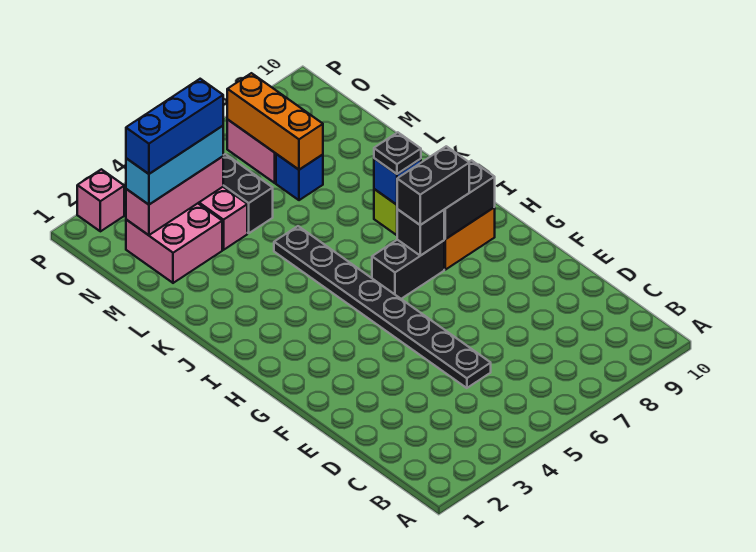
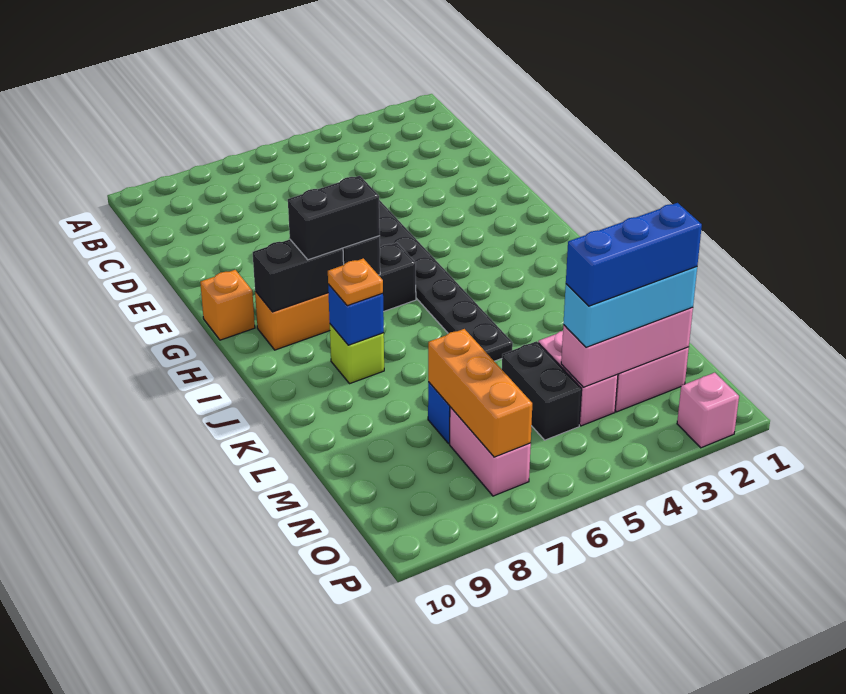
none -> orange brick G10 level 1
black plate J8 level 3 -> orange plate J8 level 3

